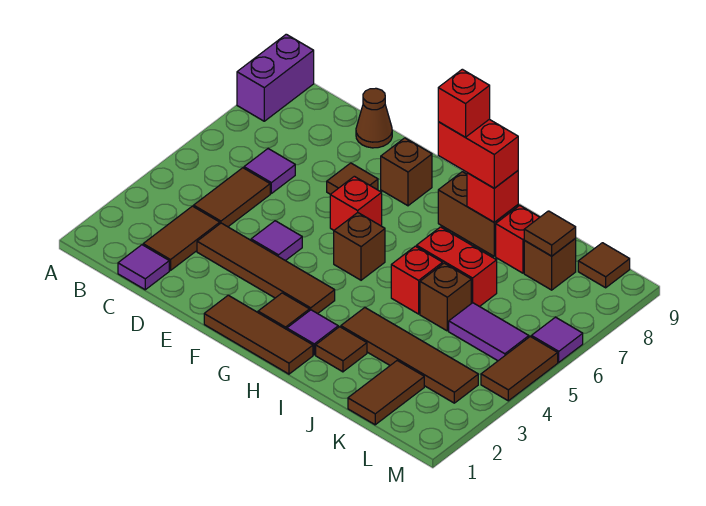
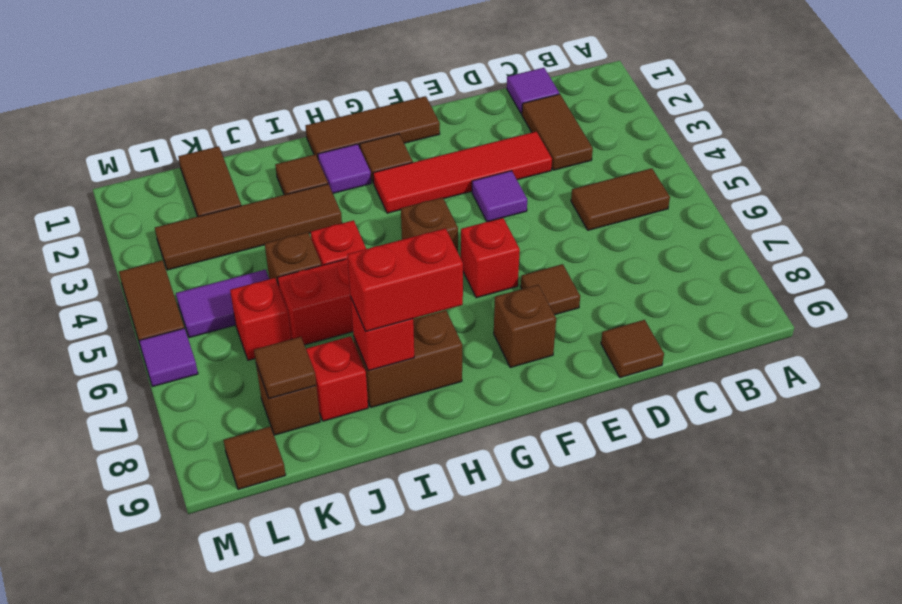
purple brick A8:A9 level 1 -> none
brown tile C4:C5 level 1 -> brown tile B5:C5 level 1
purple tile C6 level 1 -> none
brown tile D3:G3 level 1 -> red tile D3:G3 level 1
brown cone D9 level 1 -> brown tile D9 level 1
red brick H8 level 4 -> red brick K6 level 1

